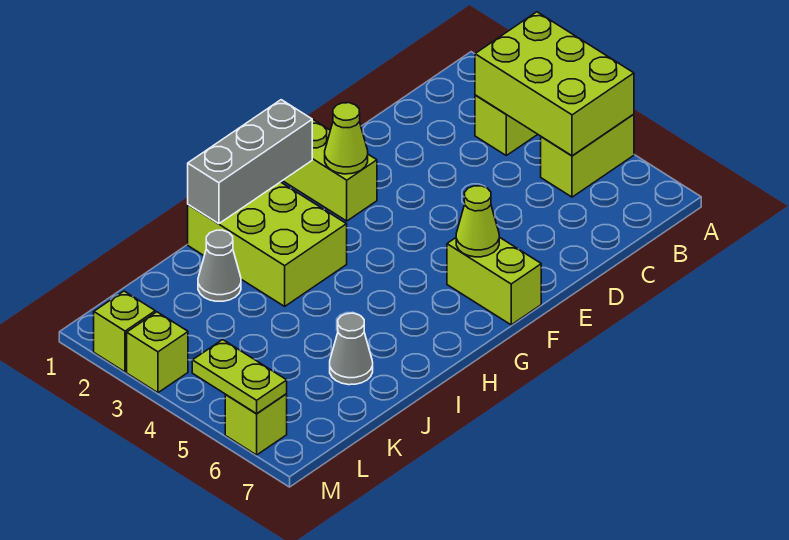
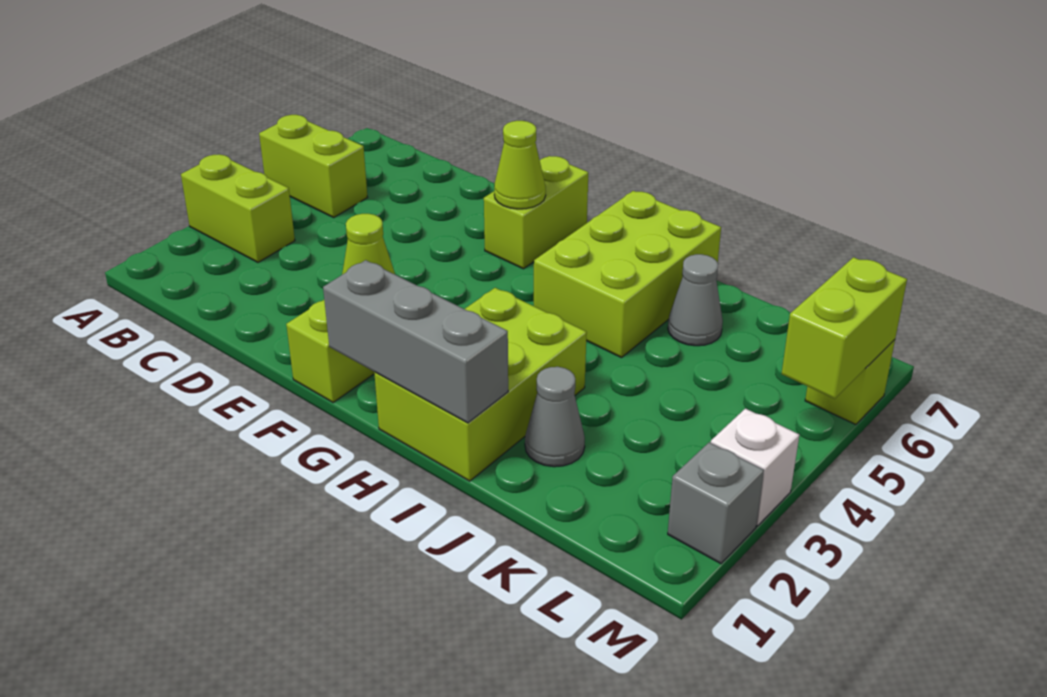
lime brick A3:B5 level 2 -> lime brick H5:I7 level 1
lime brick M2 level 1 -> grey brick M2 level 1
lime brick M3 level 1 -> white brick M3 level 1
lime plate M5:M6 level 2 -> lime brick M5:M6 level 2

